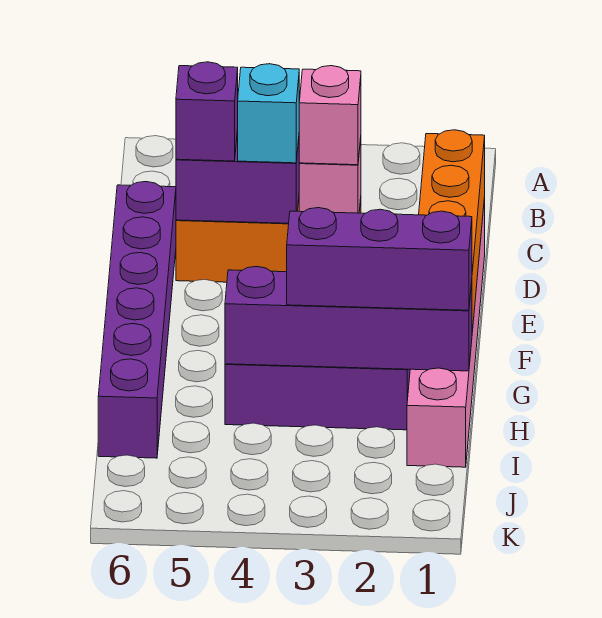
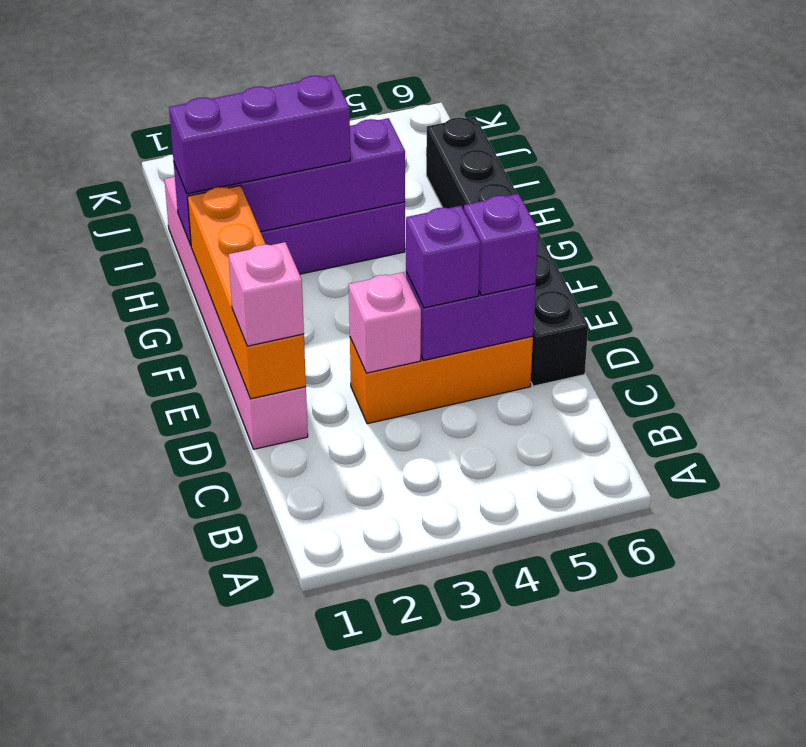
pink brick D3 level 3 -> pink brick D1 level 3
cyan brick D4 level 3 -> purple brick D4 level 3
purple brick D6:I6 level 1 -> black brick D6:I6 level 1

